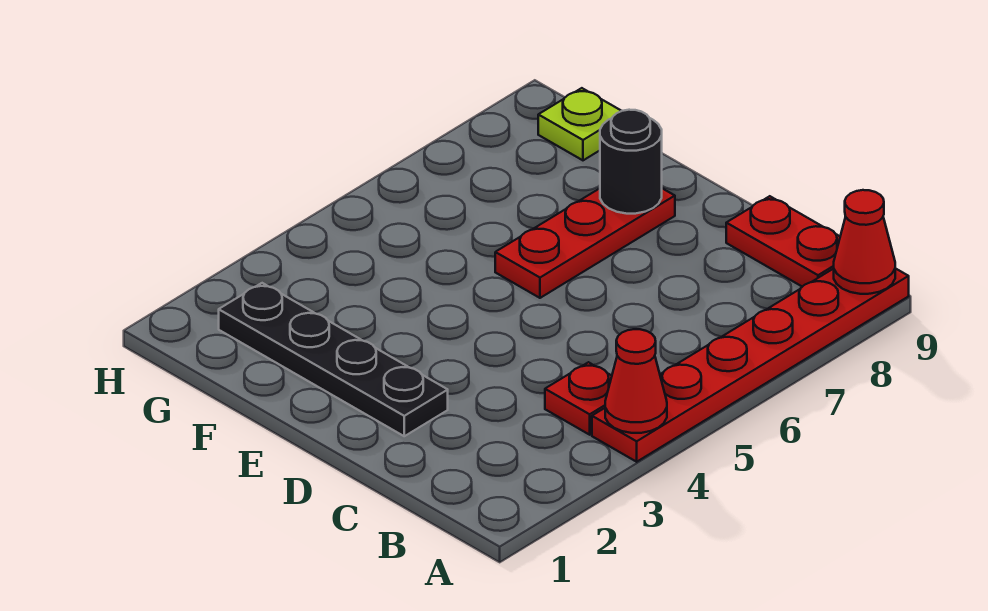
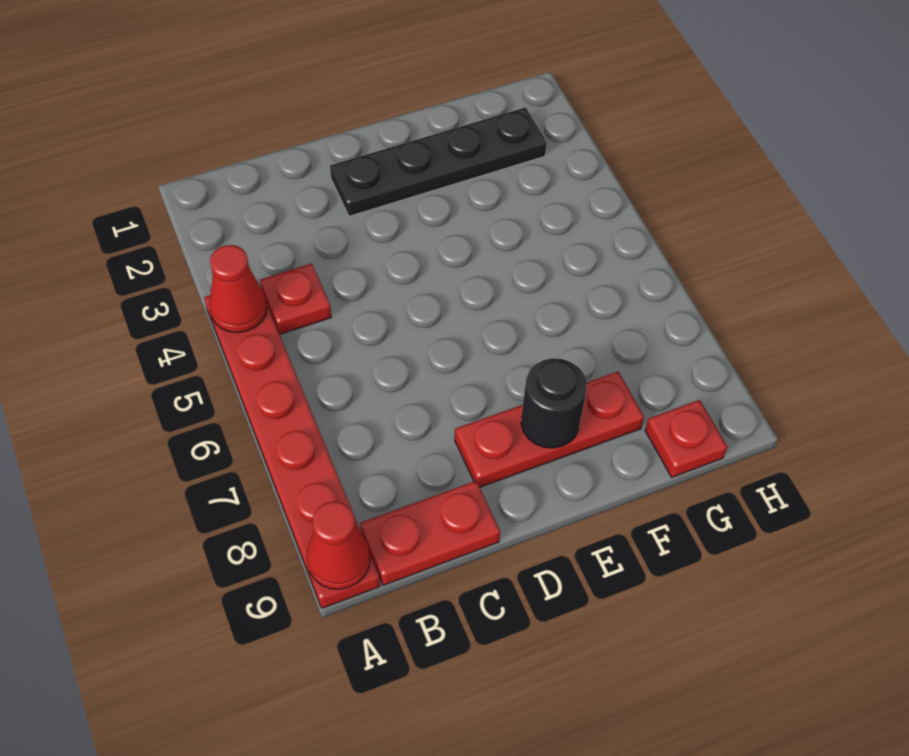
red plate E6:E8 level 1 -> red plate D8:F8 level 1
lime plate G9 level 1 -> red plate G9 level 1

